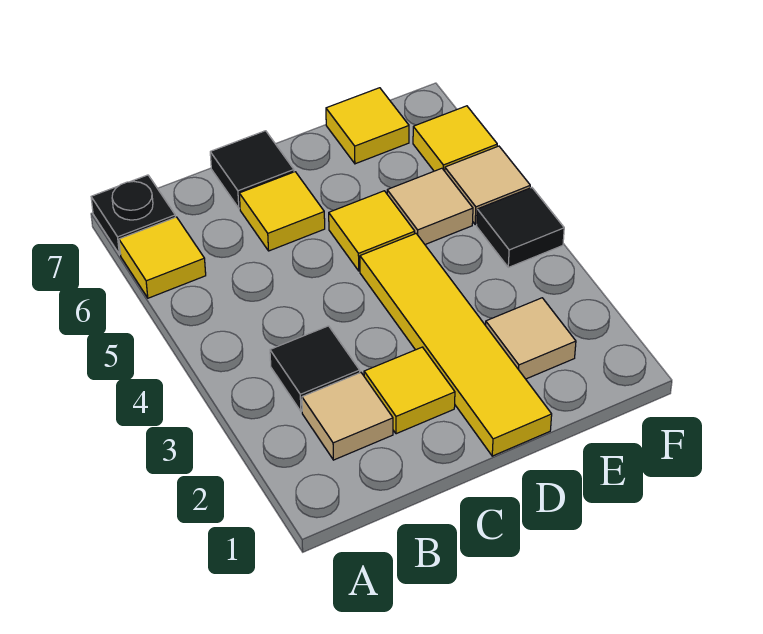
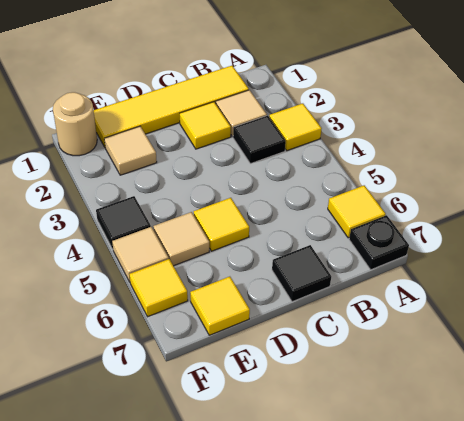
yellow tile C6 level 1 -> yellow tile A3 level 1
yellow tile D1:D4 level 1 -> yellow tile B1:E1 level 1
none -> tan round brick F1 level 1

